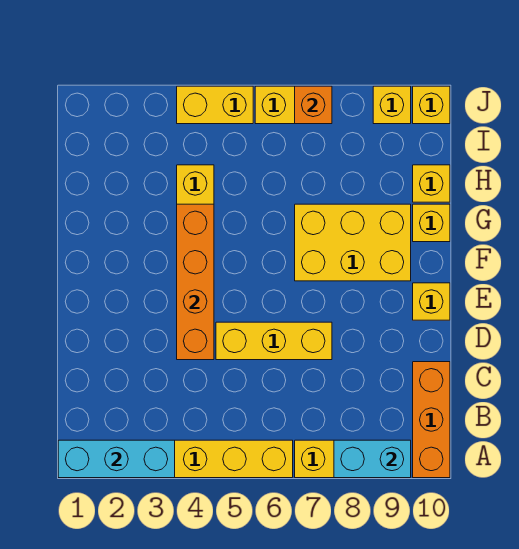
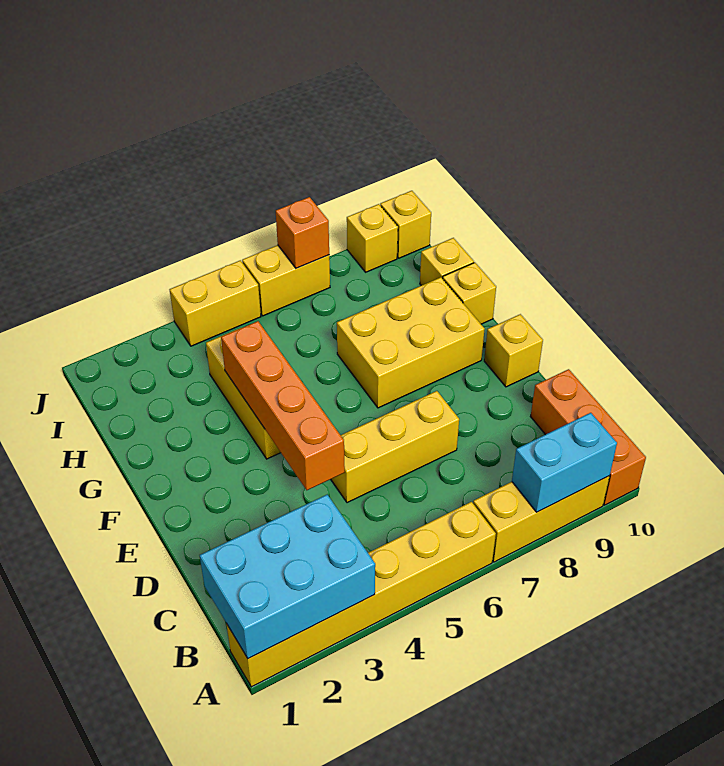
cyan brick A1:A3 level 2 -> cyan brick A1:B3 level 2

